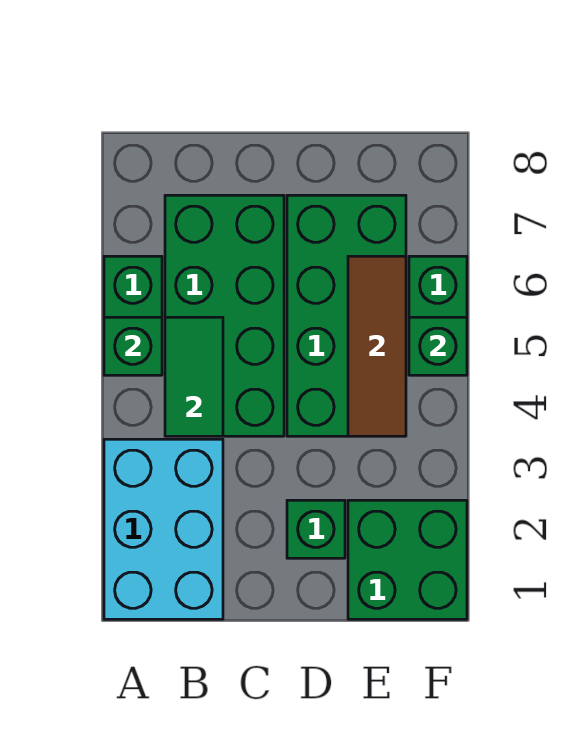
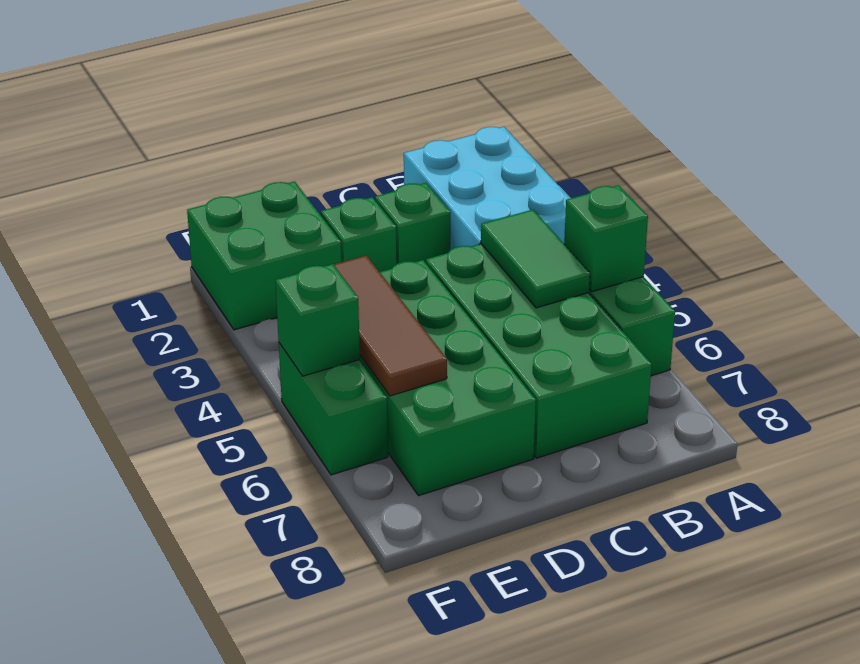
none -> green brick C2 level 1

